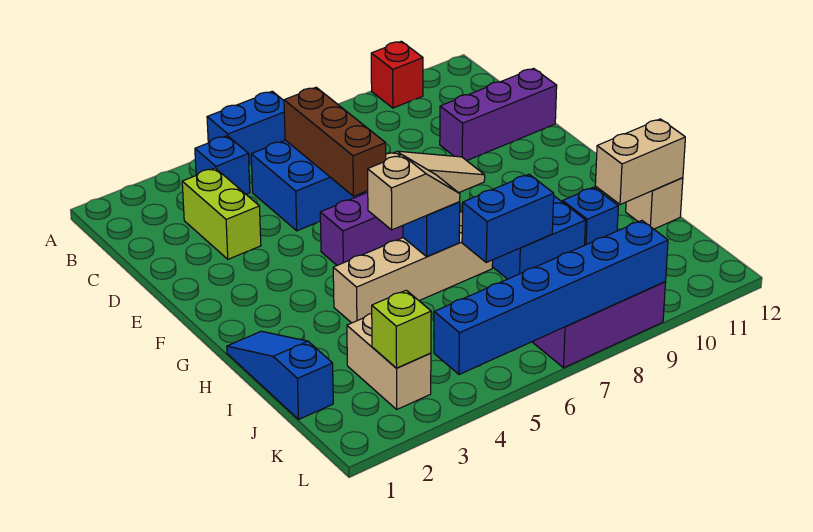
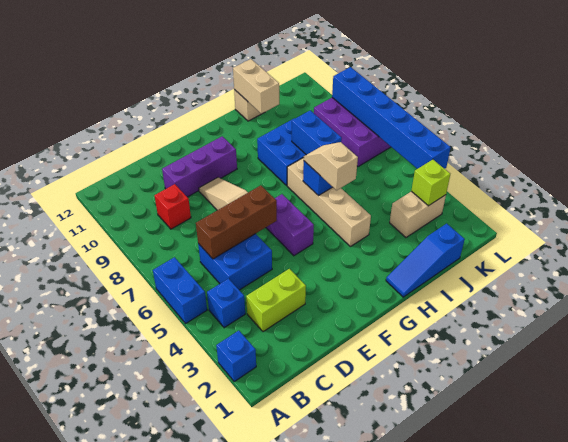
red brick A10 level 1 -> red brick C9 level 1
purple brick D10:D12 level 1 -> purple brick D10:F10 level 1
blue brick I10 level 1 -> blue brick A2 level 1

